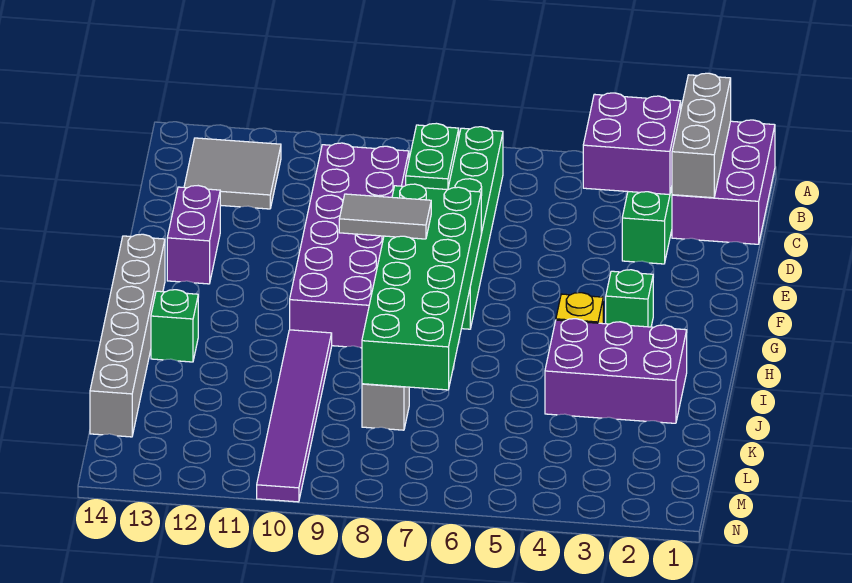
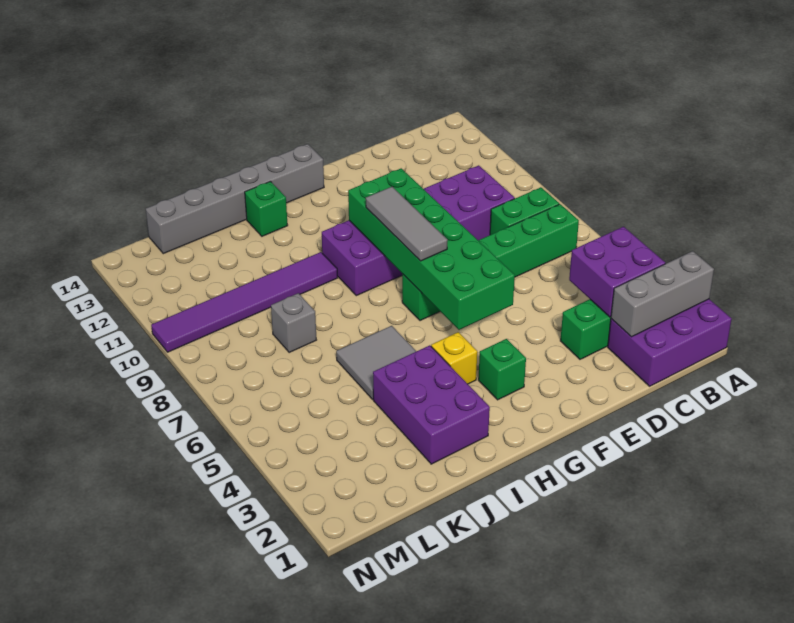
grey tile B12:C13 level 1 -> grey tile I5:J6 level 1
purple brick E13:F13 level 1 -> none
green brick F7:K8 level 2 -> green brick F5:G10 level 2
grey tile G8:G9 level 3 -> grey tile G7:G9 level 3

